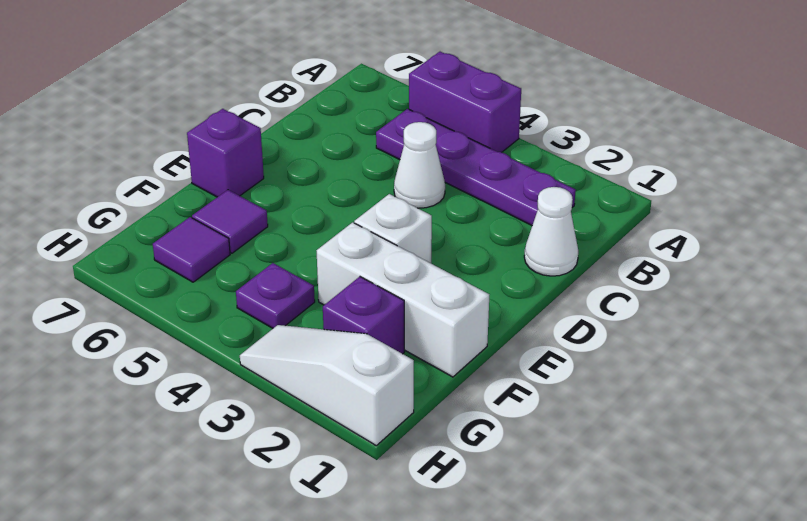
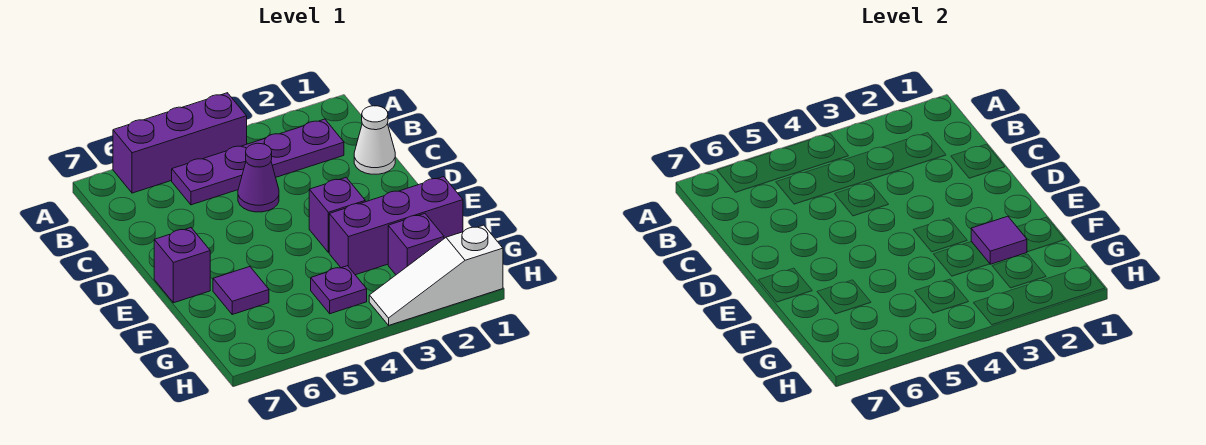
purple brick A4:A5 level 1 -> purple brick A4:A6 level 1
white cone C4 level 1 -> purple cone C4 level 1
white brick E3 level 1 -> purple brick E3 level 1
white brick F1:F3 level 1 -> purple brick F1:F3 level 1
purple tile G6 level 1 -> purple tile F2 level 2

